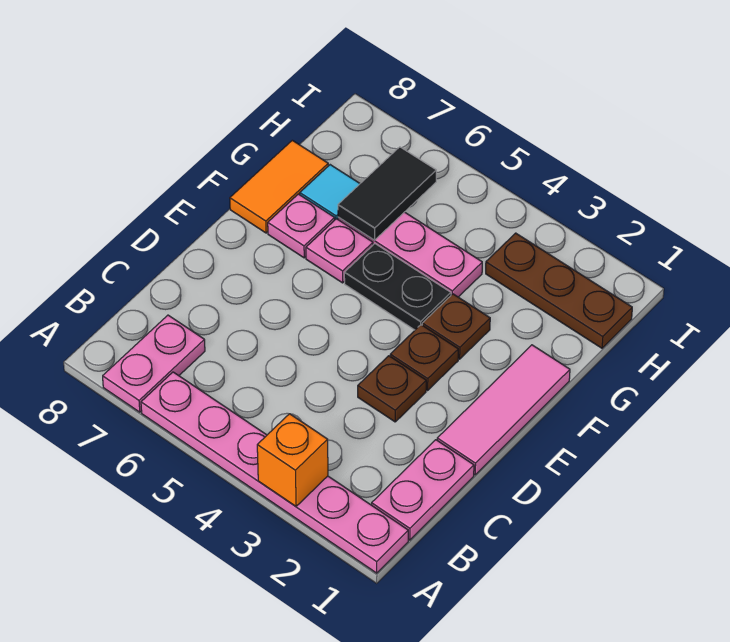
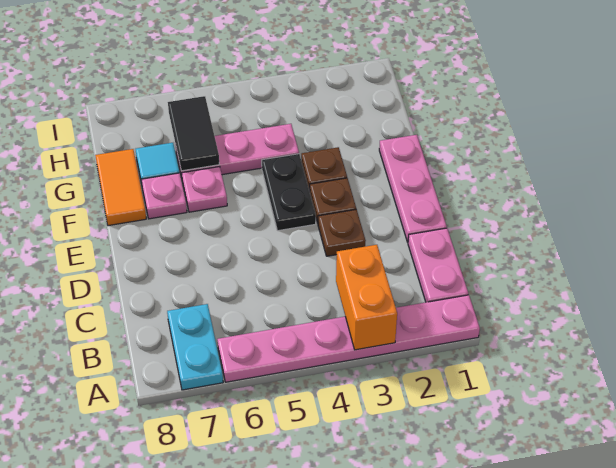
orange brick A3 level 2 -> orange brick A3:B3 level 2
pink plate A7:B7 level 1 -> cyan plate A7:B7 level 1
pink tile D1:F1 level 1 -> pink plate D1:F1 level 1
black plate F4:F5 level 1 -> black plate E4:F4 level 1
brown plate H1:H3 level 1 -> none

